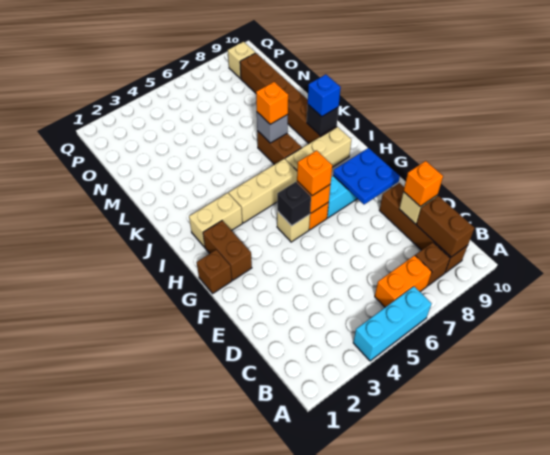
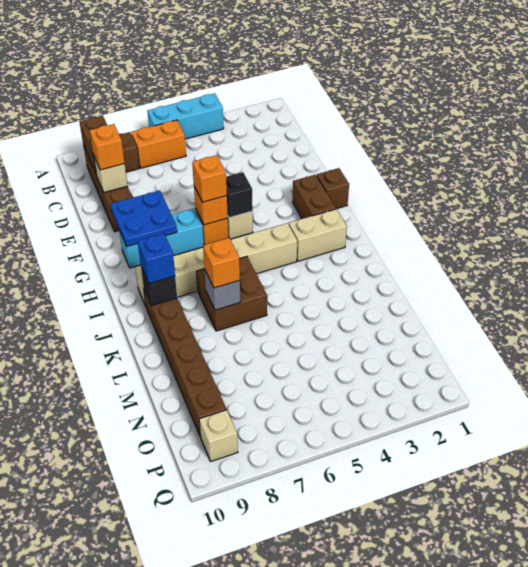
brown brick J7:K7 level 1 -> brown brick J6:K7 level 1

